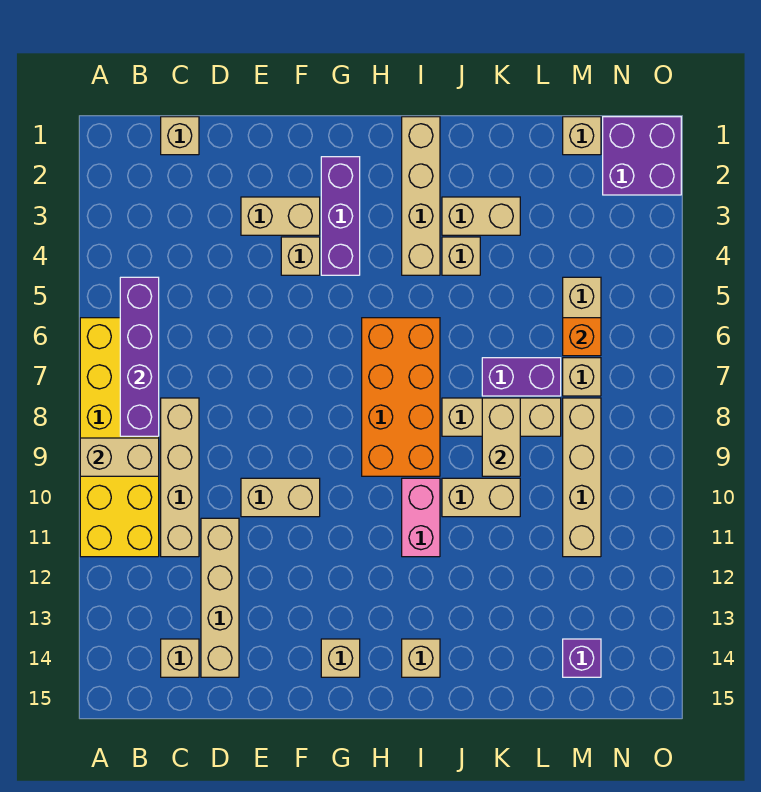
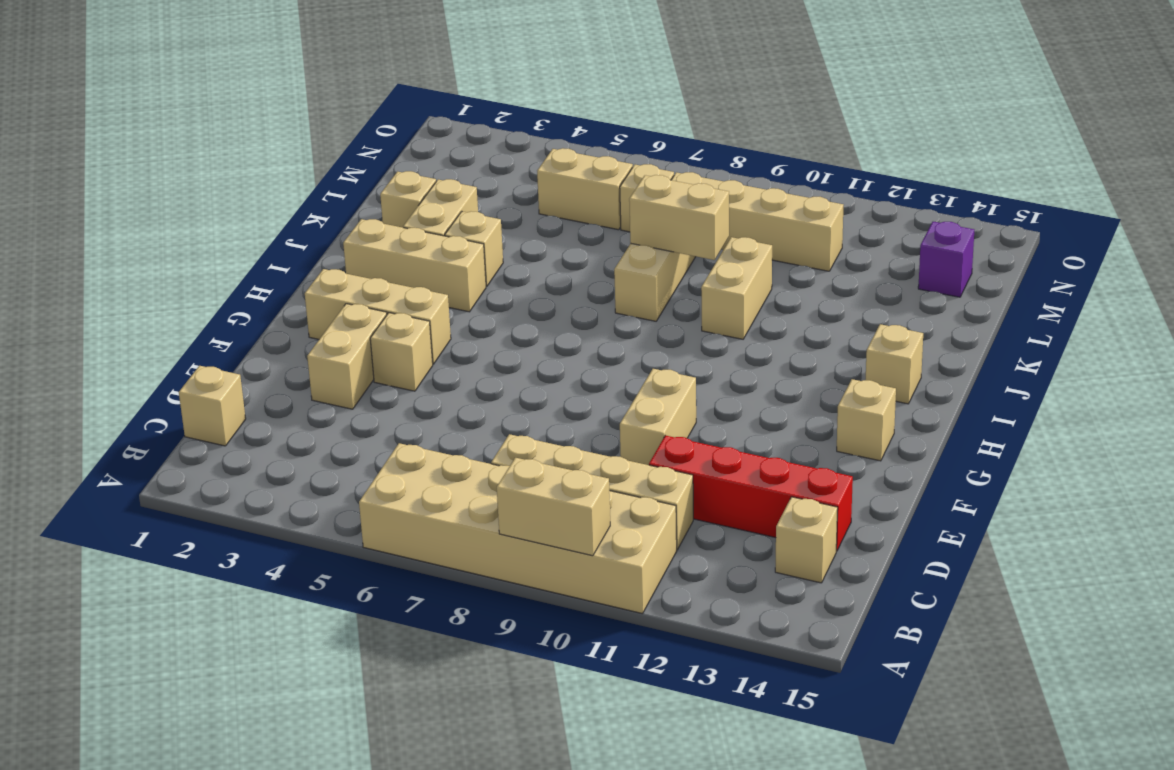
yellow brick A6:B11 level 1 -> tan brick A6:B11 level 1
tan brick A9:B9 level 2 -> tan brick A9:A10 level 2
purple brick B5:B8 level 2 -> none
tan brick D11:D14 level 1 -> red brick D11:D14 level 1
purple brick G2:G4 level 1 -> tan brick G2:G4 level 1
orange brick H6:I9 level 1 -> none
tan brick I1:I4 level 1 -> tan brick I2:I4 level 1
pink brick I10:I11 level 1 -> none
purple brick K7:L7 level 1 -> none
tan brick M1 level 1 -> tan brick K2 level 1
orange brick M6 level 2 -> none
purple brick N1:O2 level 1 -> none

